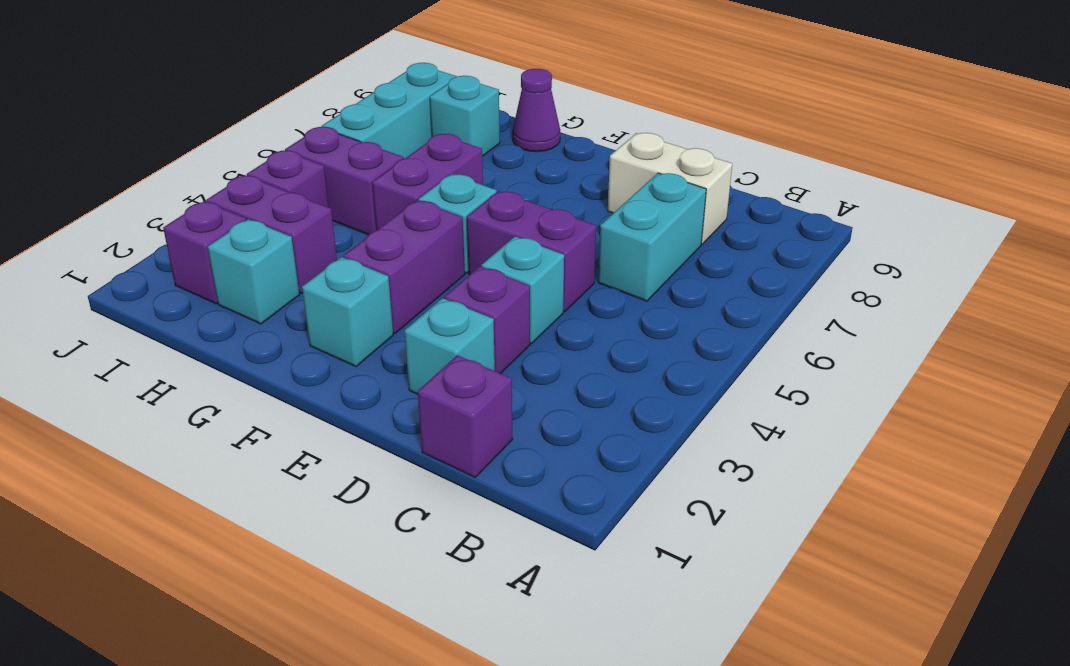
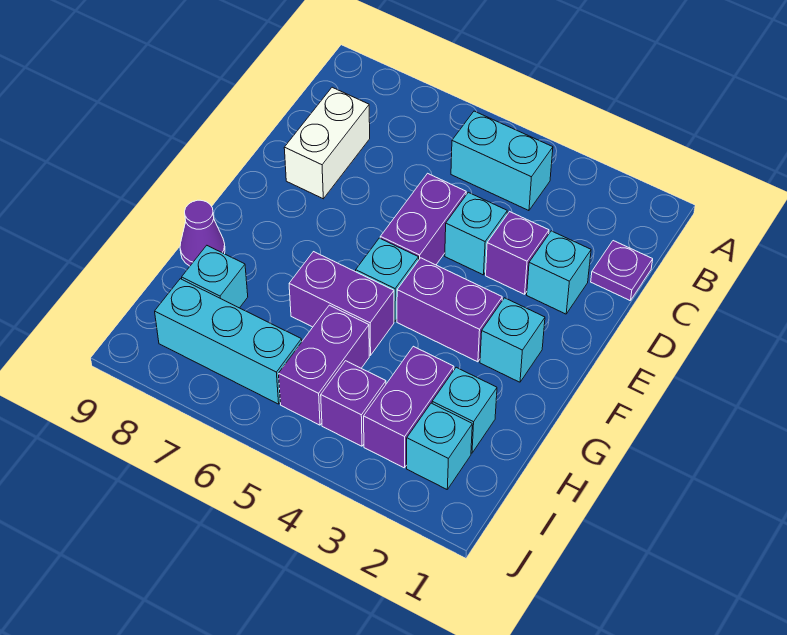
purple brick C1 level 1 -> purple plate C1 level 1
cyan brick C6:C7 level 1 -> cyan brick B4:B5 level 1
purple brick I2 level 1 -> cyan brick I2 level 1

